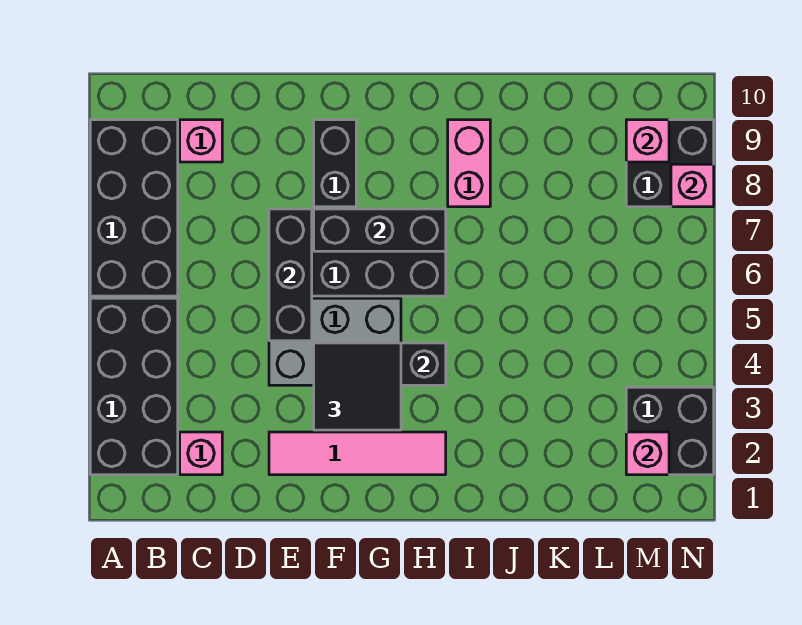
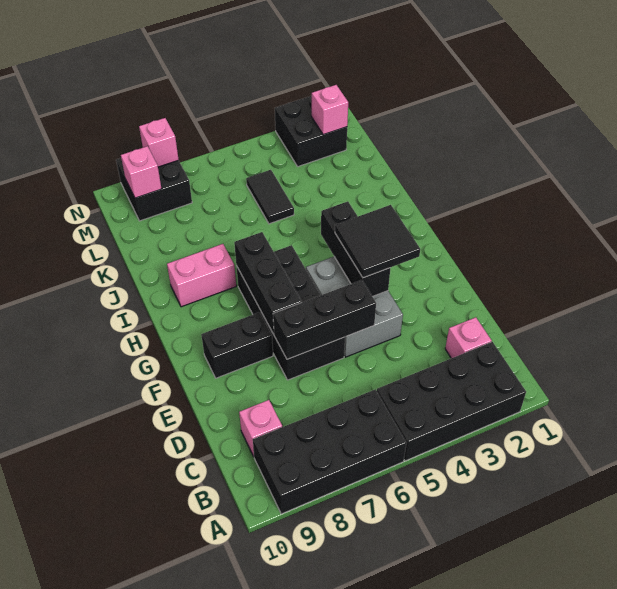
pink tile E2:H2 level 1 -> none
none -> black tile K5:L5 level 1

